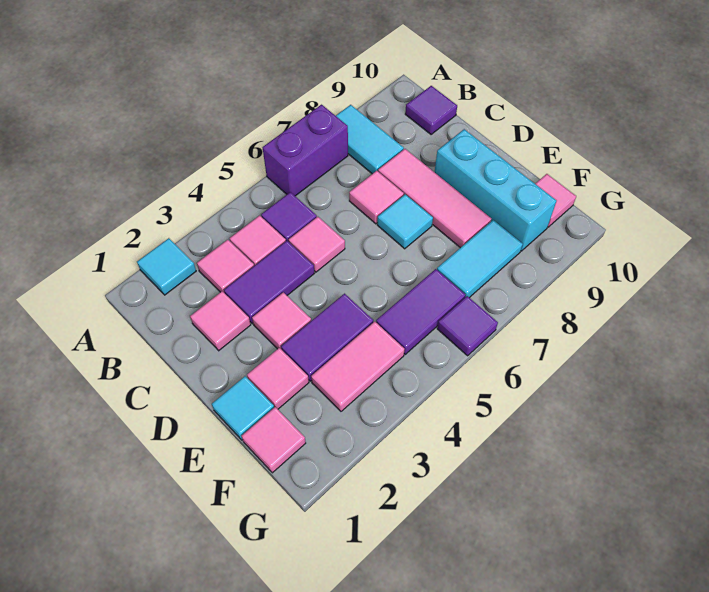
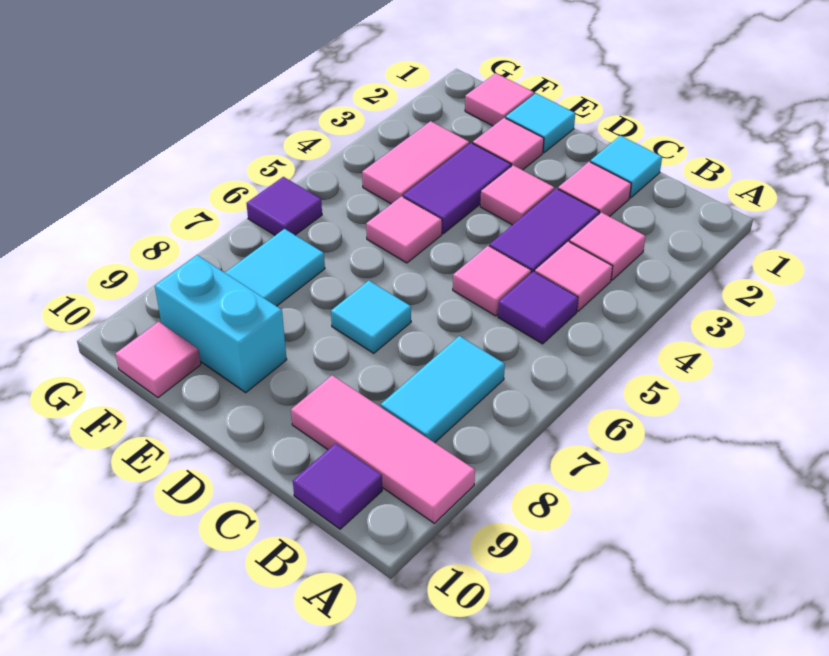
cyan tile A2 level 1 -> cyan tile C1 level 1
purple brick A6:A7 level 1 -> none
cyan tile A8:B8 level 1 -> cyan tile B7:B8 level 1
pink tile C7 level 1 -> pink tile E5 level 1
pink tile C8:E8 level 1 -> pink tile A9:C9 level 1
cyan brick D9:F9 level 1 -> cyan brick E9:F9 level 1
purple tile F5:F6 level 1 -> none

